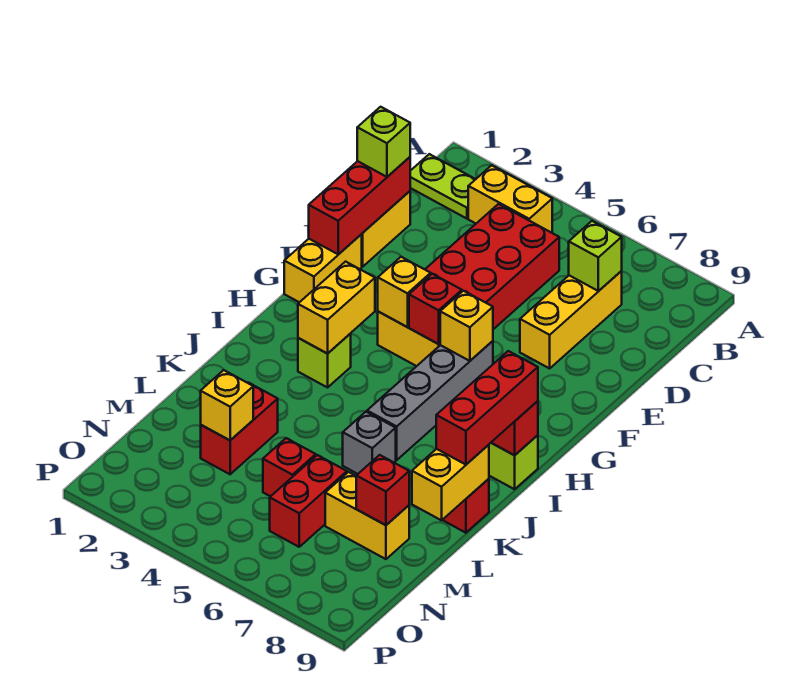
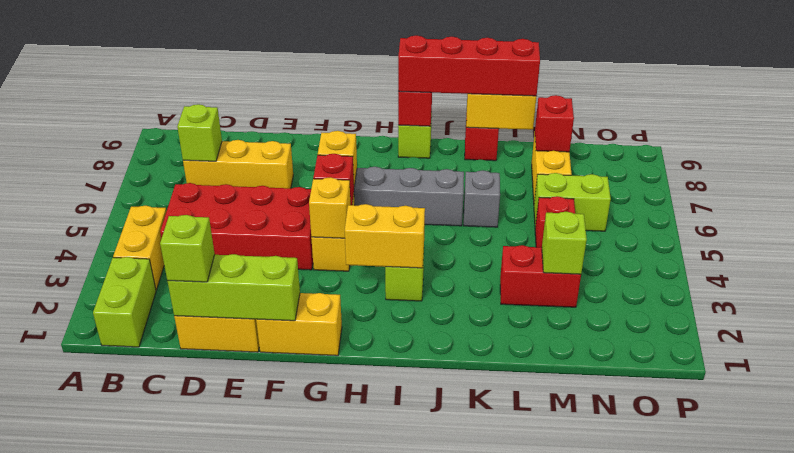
lime plate B1:B2 level 1 -> lime brick B1:B2 level 1
red brick D1:F1 level 2 -> lime brick D1:F1 level 2
red brick I9:K9 level 3 -> red brick I9:L9 level 3
yellow brick M3 level 2 -> lime brick M3 level 2
red brick M6:N6 level 1 -> lime brick M6:N6 level 1

